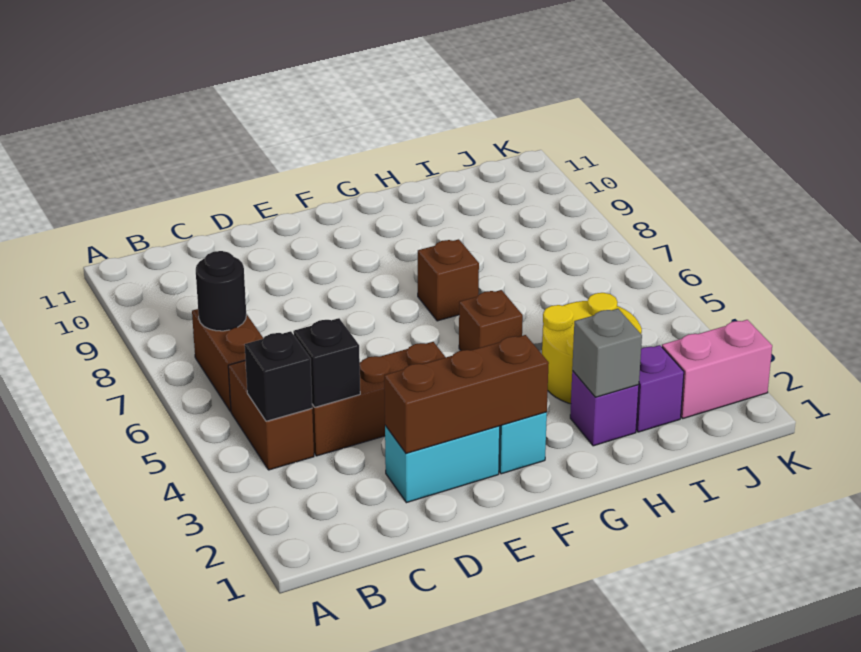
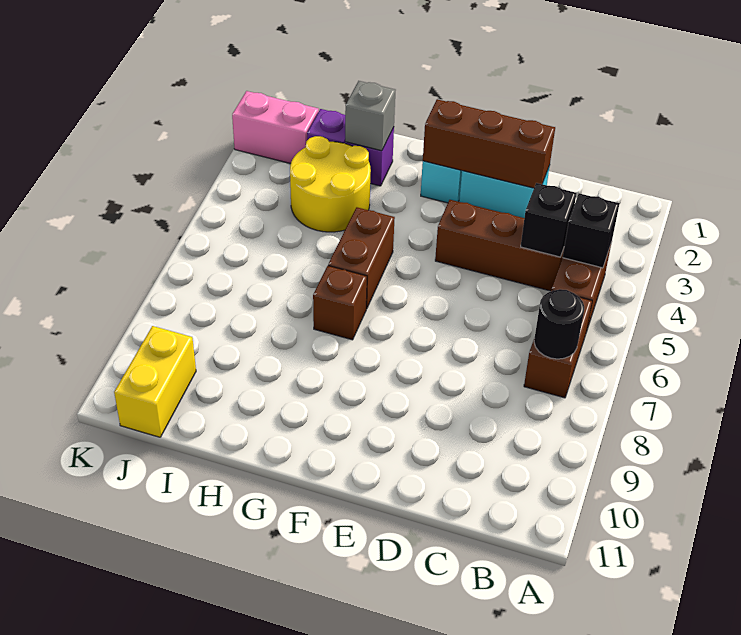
brown brick G5 level 1 -> brown brick G5:G6 level 1
none -> yellow brick J10:J11 level 1

